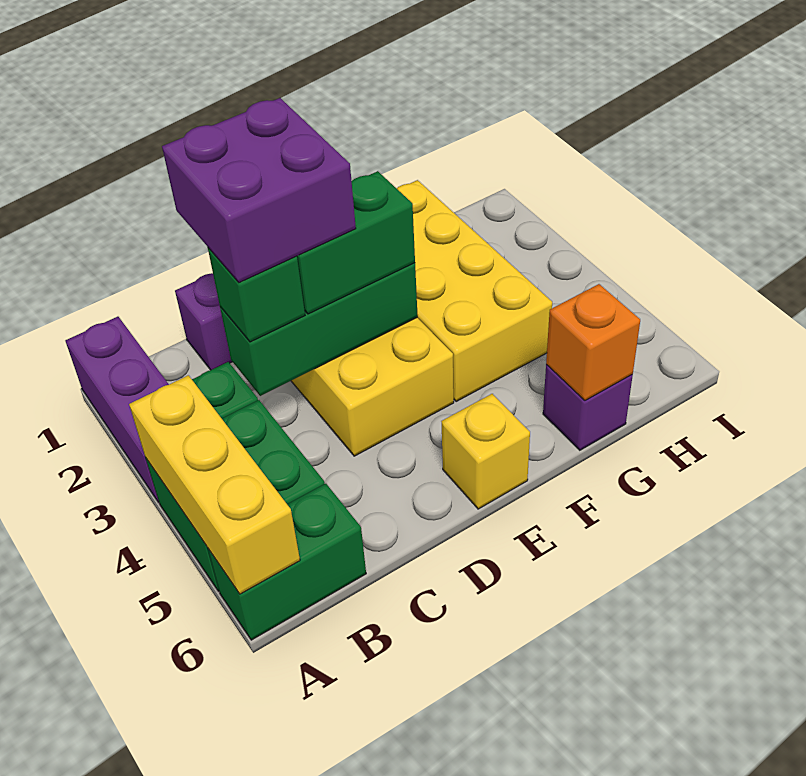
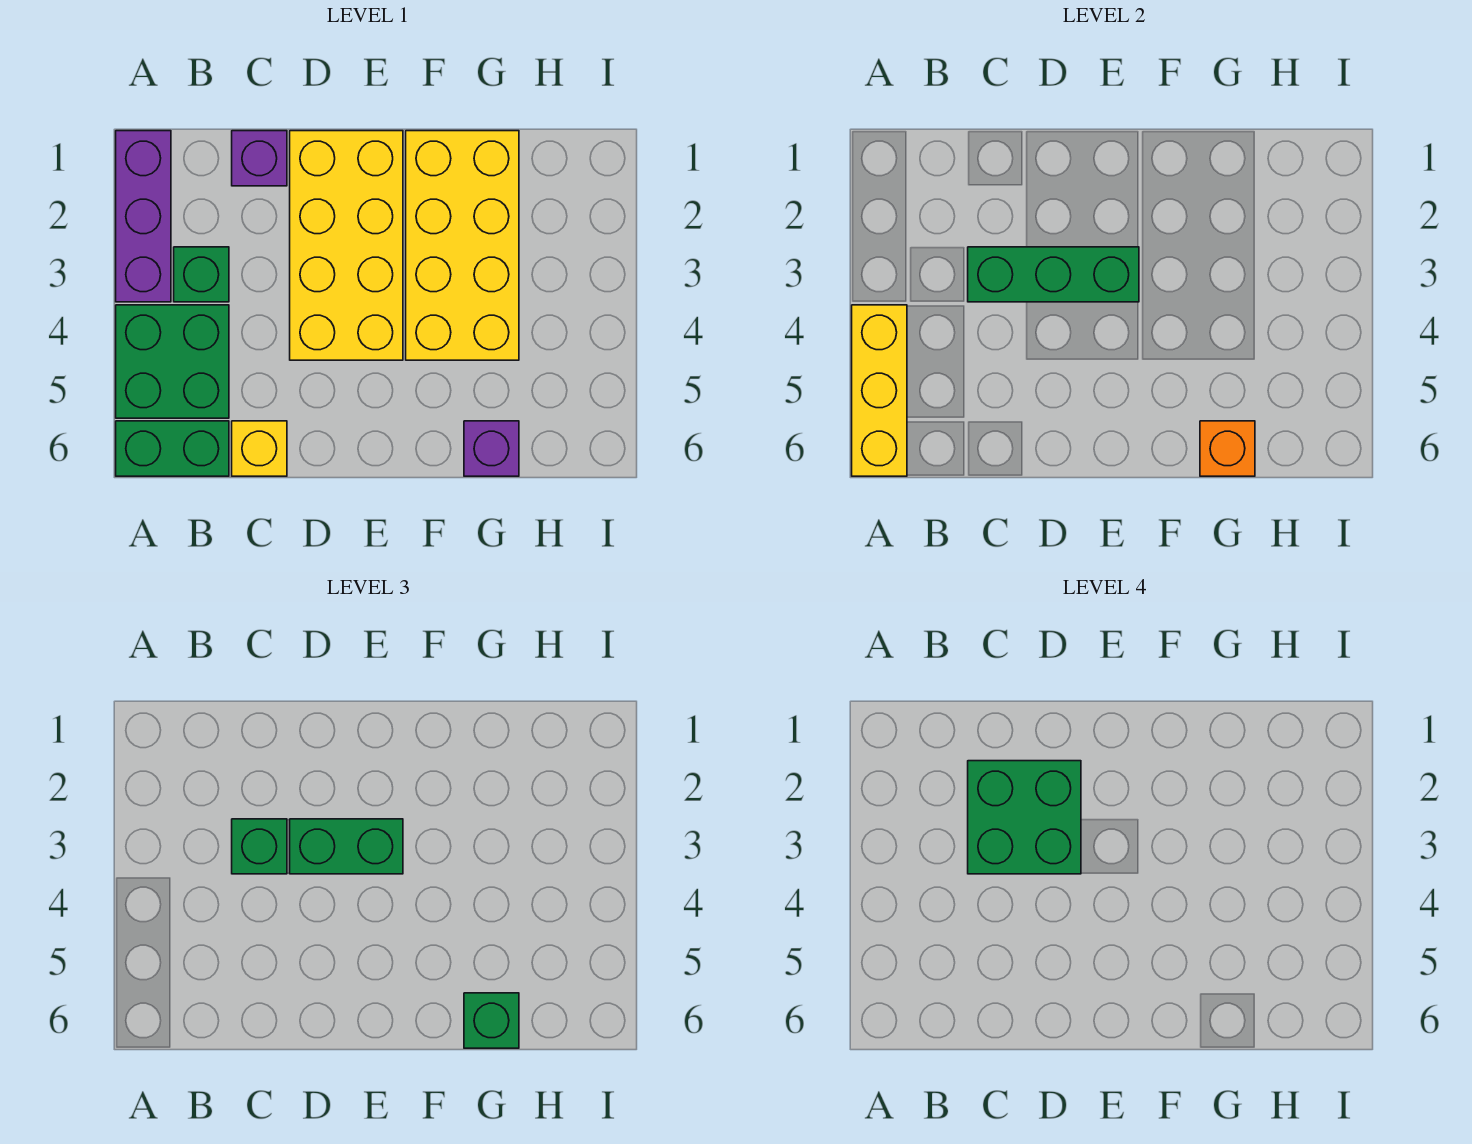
purple brick C2:D3 level 4 -> green brick C2:D3 level 4
yellow brick E6 level 1 -> yellow brick C6 level 1
none -> green brick G6 level 3

